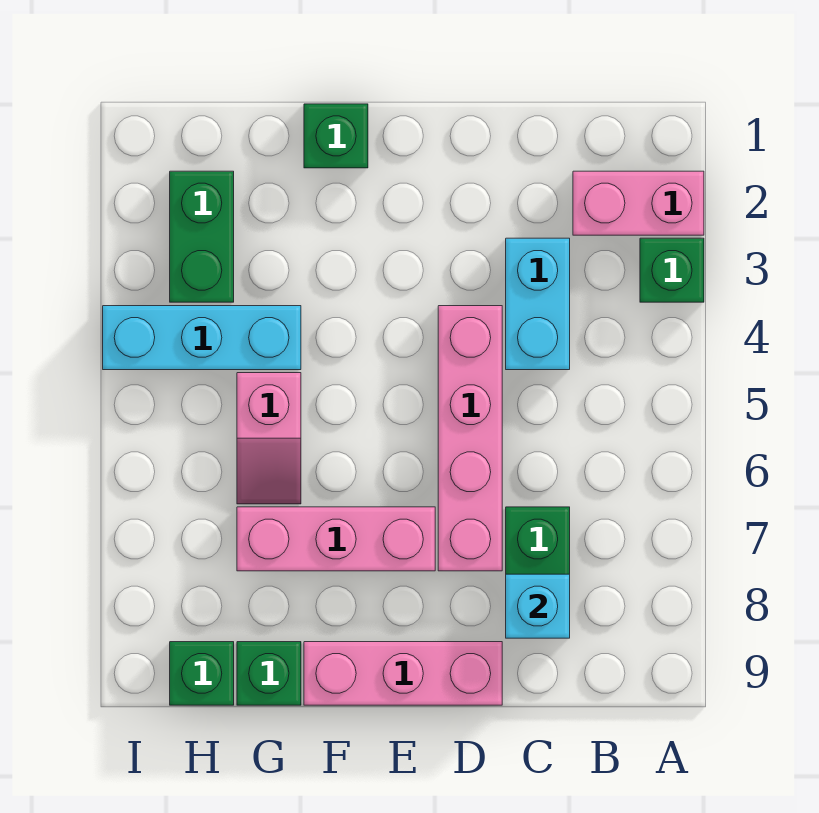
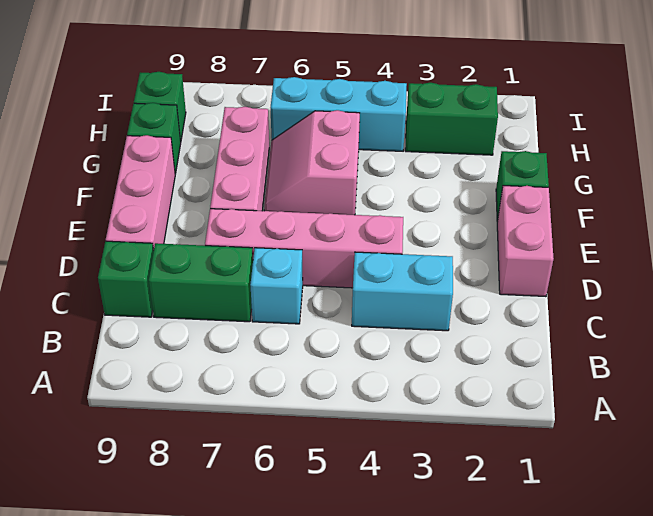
pink brick A2:B2 level 1 -> pink brick D1:E1 level 1
green brick A3 level 1 -> green brick C9 level 1
cyan brick C8 level 2 -> cyan brick C6 level 1
cyan brick G4:I4 level 1 -> cyan brick H4:H6 level 1
pink slope G5:G6 level 1 top 5 -> pink slope F5:G6 level 1 top 5

